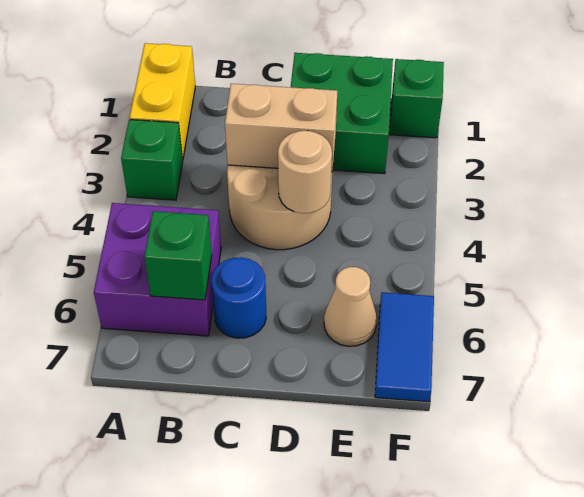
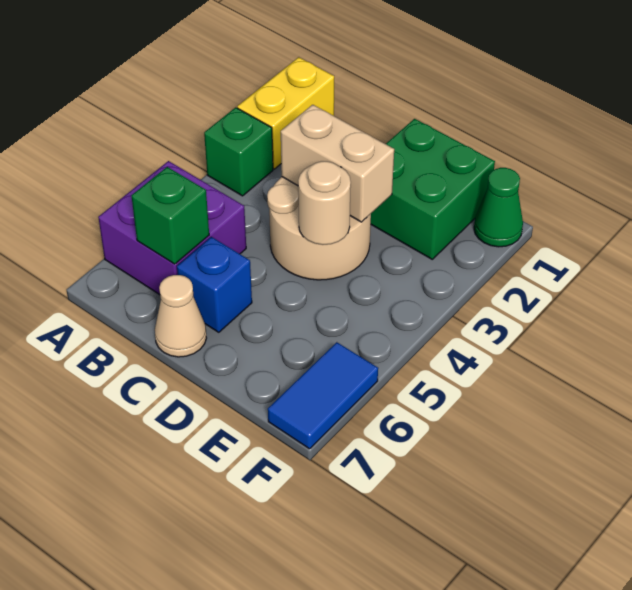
blue round brick C6 level 1 -> blue brick C6 level 1
tan cone E6 level 1 -> tan cone C7 level 1
green brick F1 level 1 -> green cone F1 level 1

